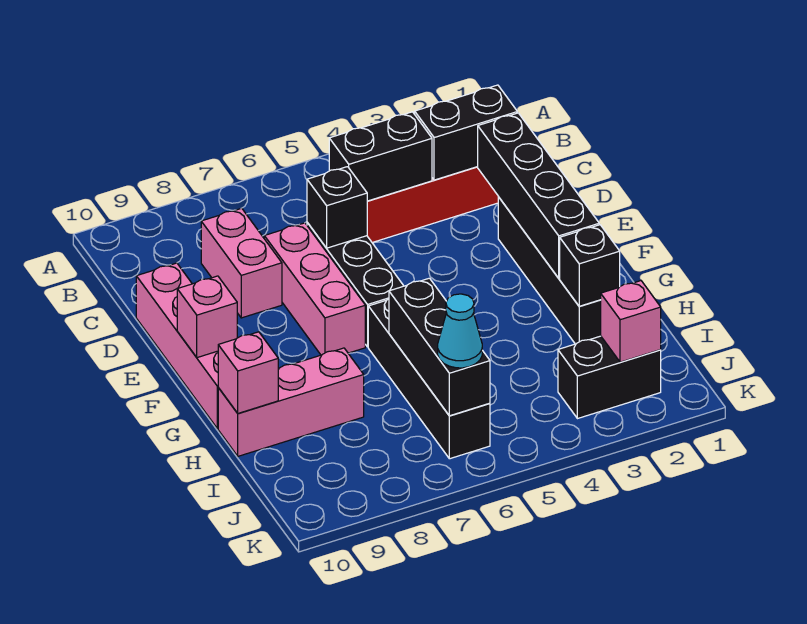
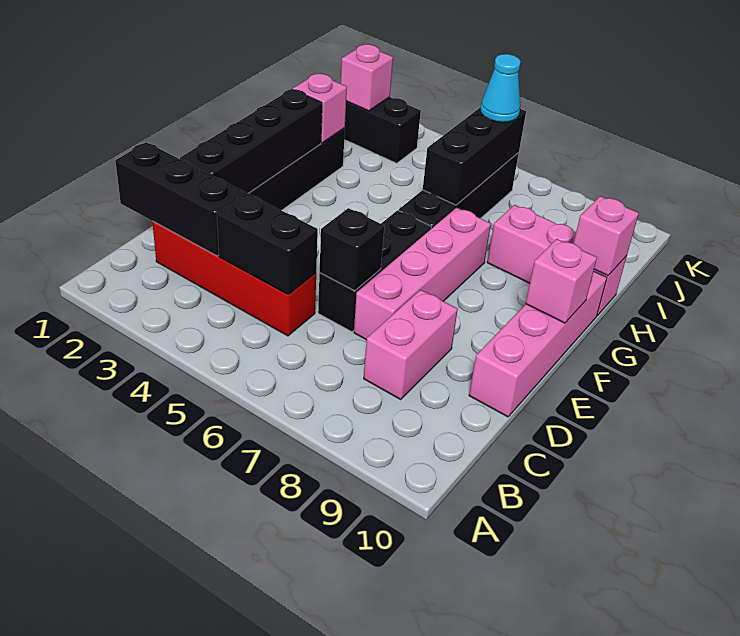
black brick C2:C3 level 2 -> black brick C1:C3 level 2
pink brick D7:F7 level 1 -> pink brick D7:G7 level 1
black brick H2 level 2 -> pink brick H2 level 2

